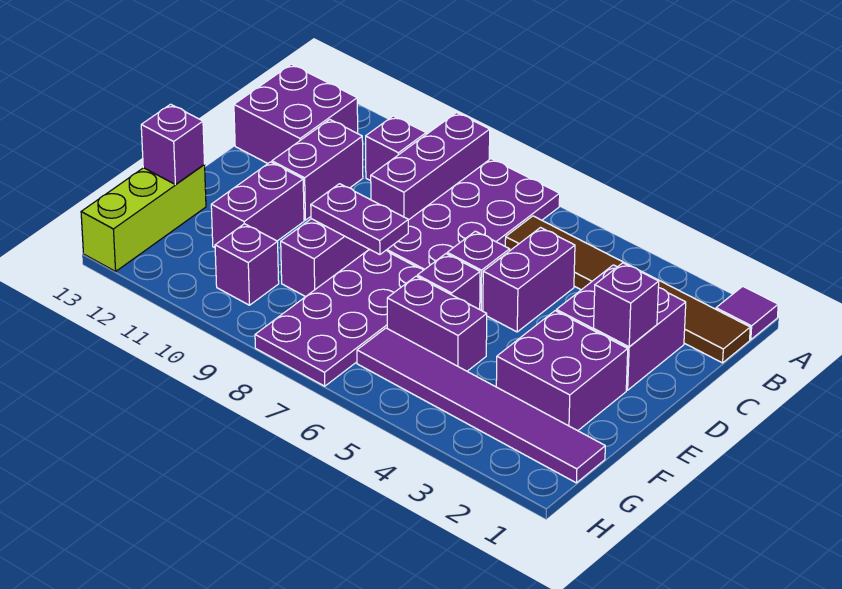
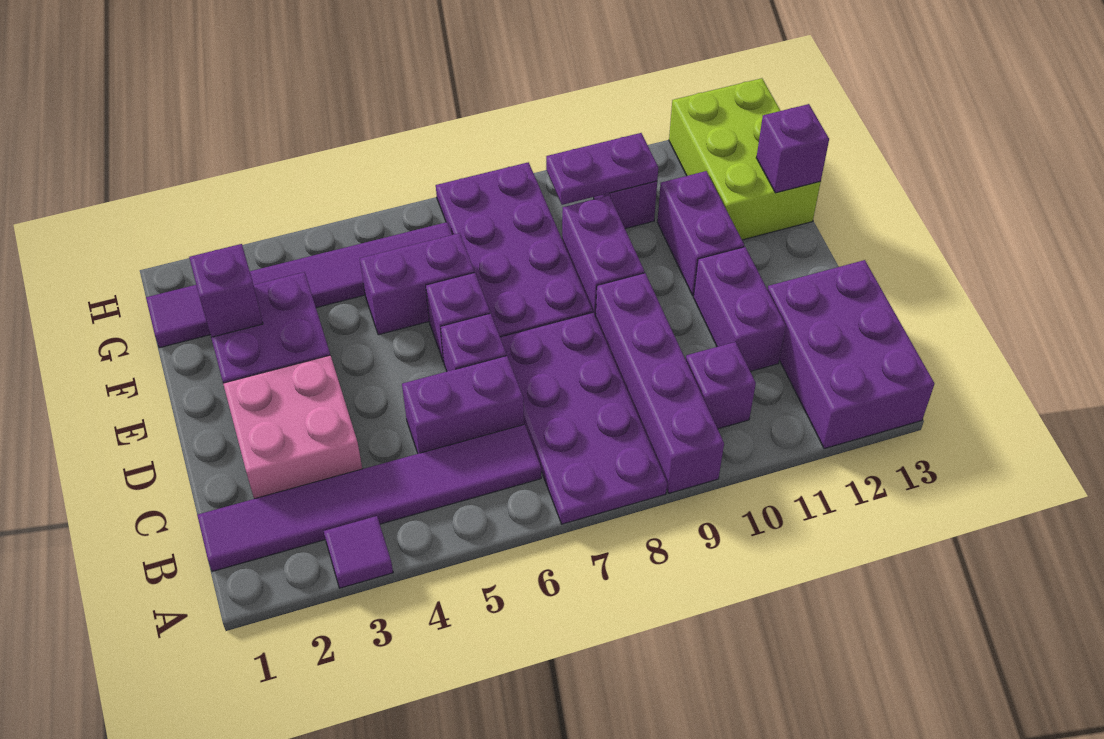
purple tile A1 level 1 -> purple tile A3 level 1
purple brick A9:C9 level 1 -> purple brick A9:D9 level 1
brown tile B1:B6 level 1 -> purple tile B1:B6 level 1
purple brick B12:C13 level 1 -> purple brick A12:C13 level 1
purple brick C2:D3 level 1 -> pink brick C2:D3 level 1
purple brick C5:D5 level 1 -> purple brick C5:C6 level 1
purple brick D2 level 2 -> purple brick F2 level 2
purple plate E8:E9 level 2 -> purple plate G9:G10 level 2
lime brick F13:H13 level 1 -> lime brick F12:H13 level 1

